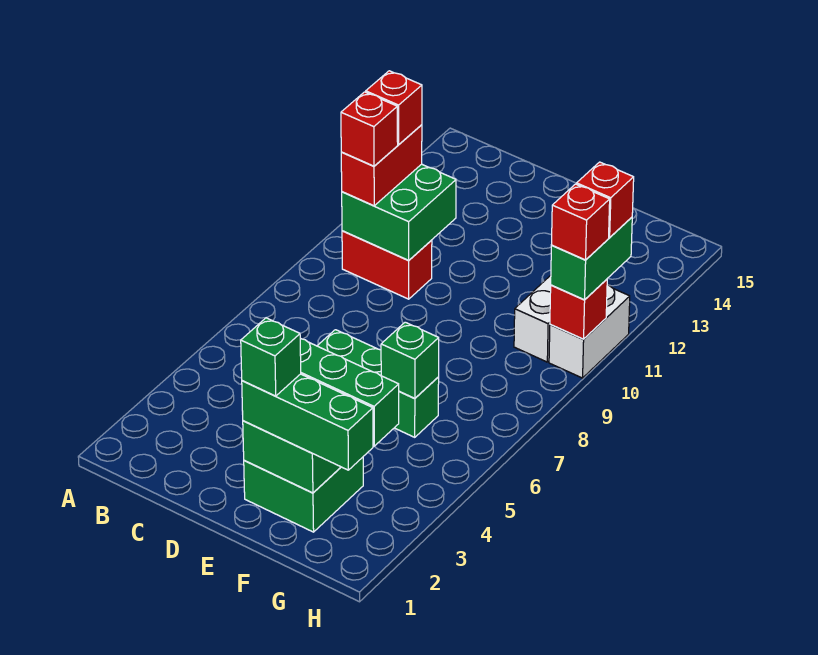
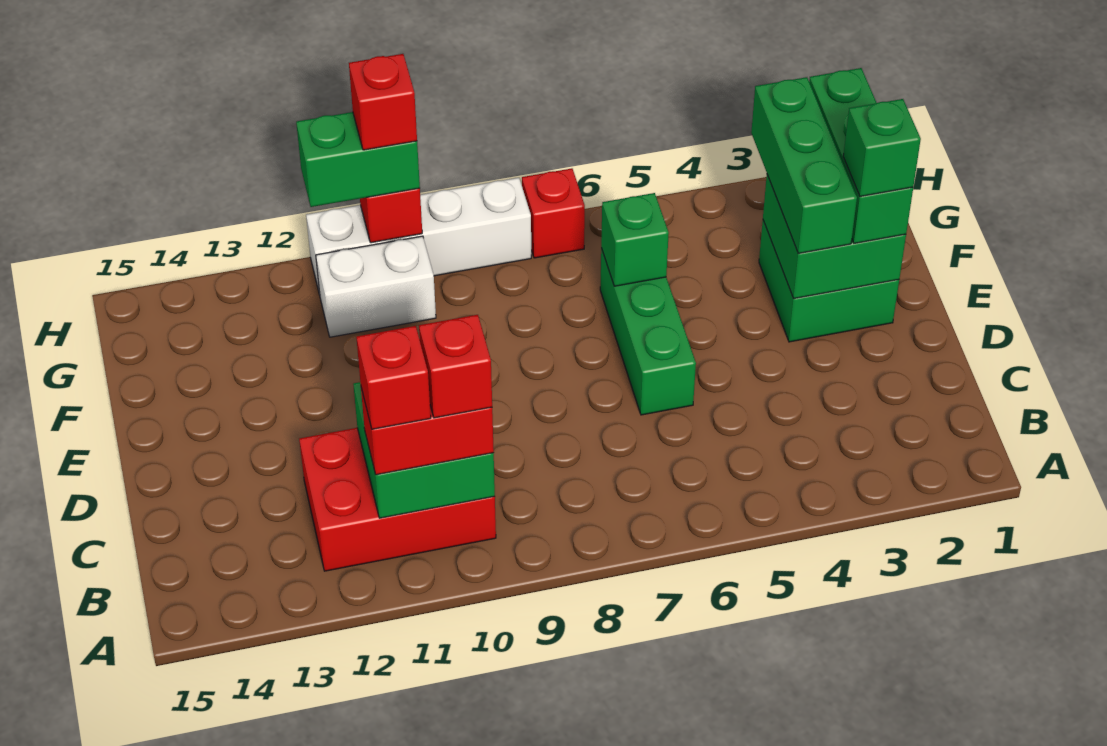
red brick B10:C10 level 1 -> red brick B10:C12 level 1
white brick H10:H11 level 1 -> white brick H8:H11 level 1
red brick H11 level 4 -> red brick H7 level 1

